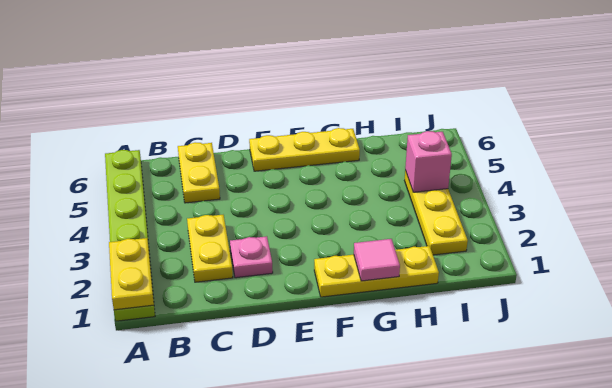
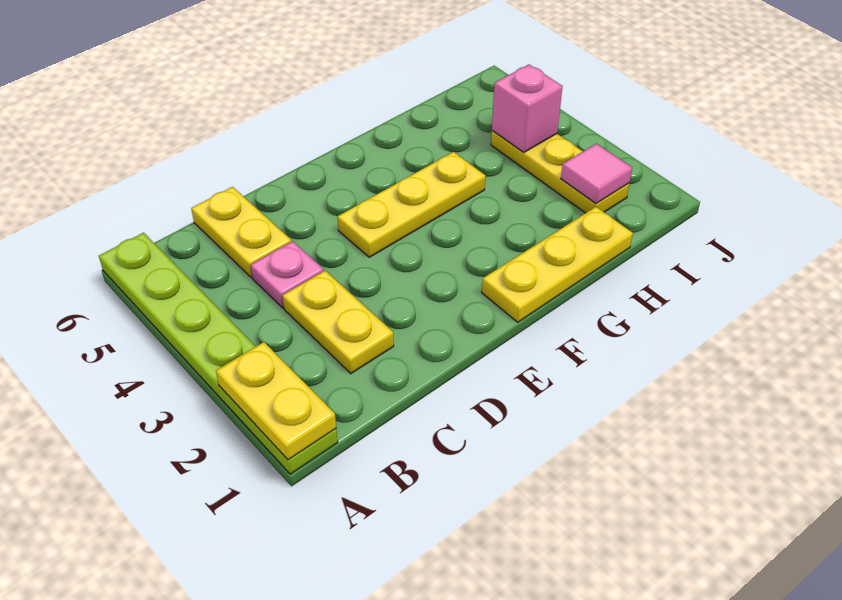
pink plate D2 level 1 -> pink plate C4 level 1
yellow plate E6:G6 level 1 -> yellow plate E4:G4 level 1
pink tile G1 level 2 -> pink tile I2 level 2

